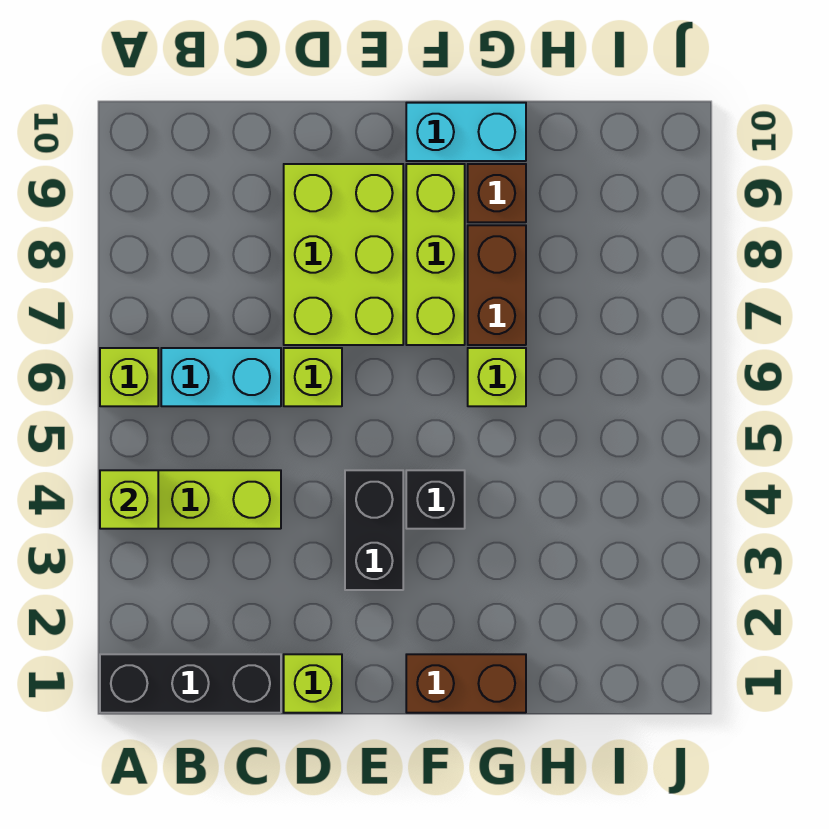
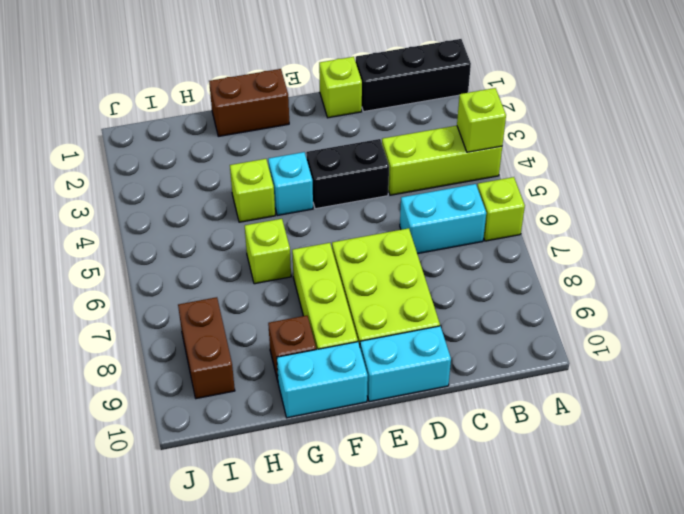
lime brick D6 level 1 -> lime brick G4 level 1
none -> cyan brick D10:E10 level 1
black brick E3:E4 level 1 -> black brick D4:E4 level 1
black brick F4 level 1 -> cyan brick F4 level 1
brown brick G7:G8 level 1 -> brown brick I8:I9 level 1

